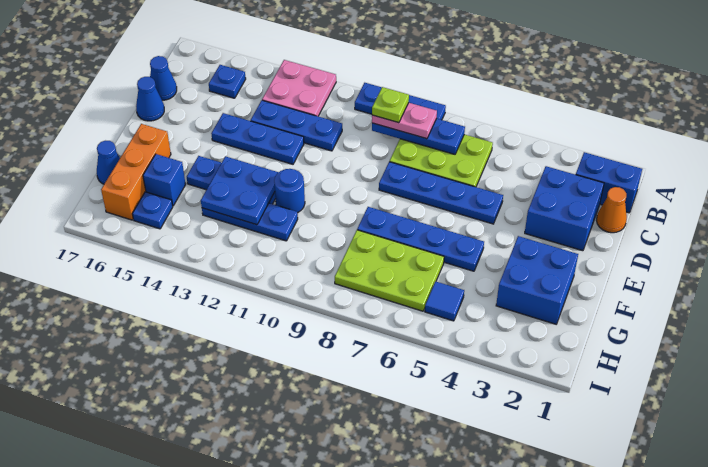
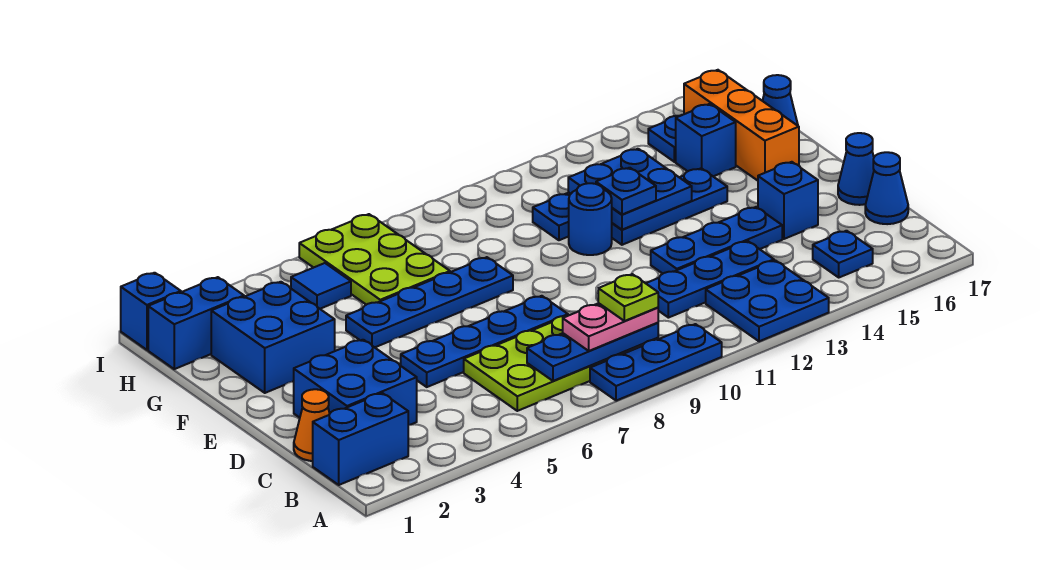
pink plate A12:B13 level 1 -> blue plate A12:B13 level 1
none -> blue brick D15 level 1
none -> blue plate F12 level 3
lime plate G6:H8 level 1 -> lime plate G6:I7 level 1
none -> blue brick H1:H2 level 1
none -> blue brick I1 level 1

